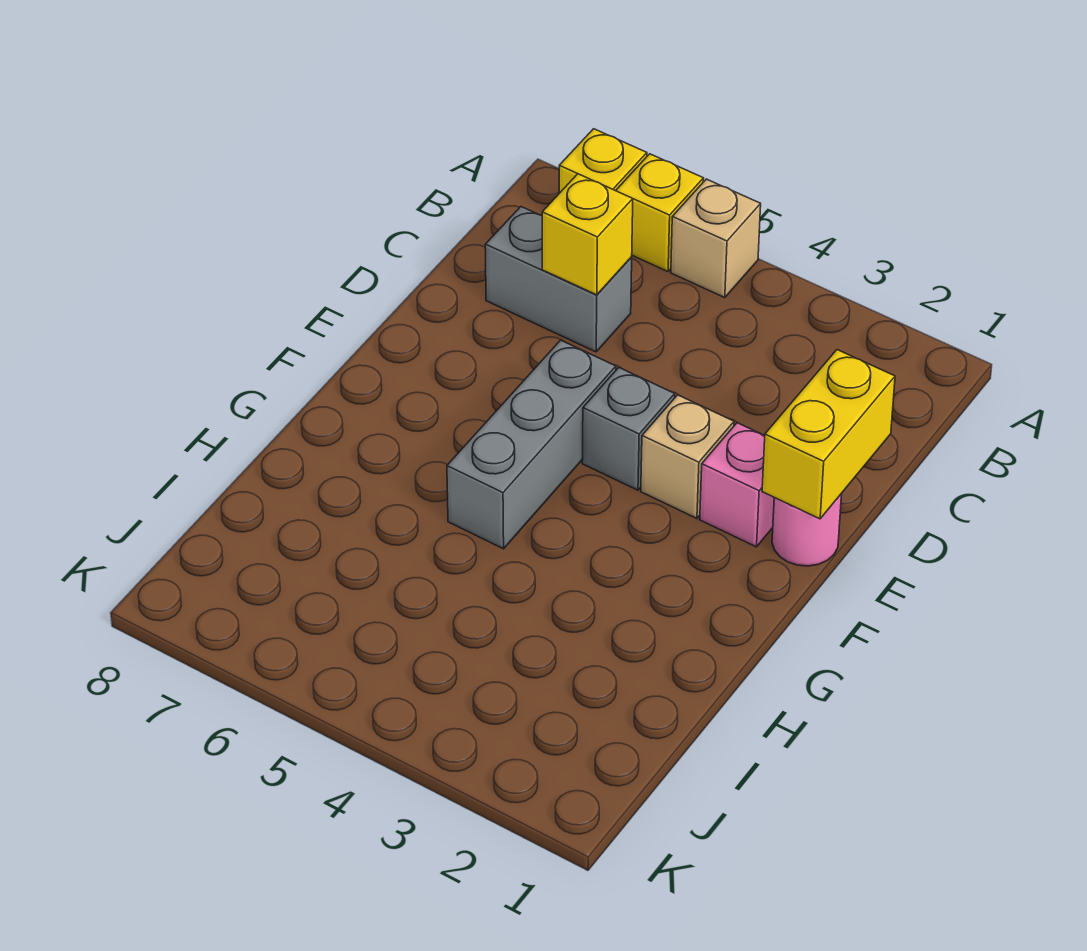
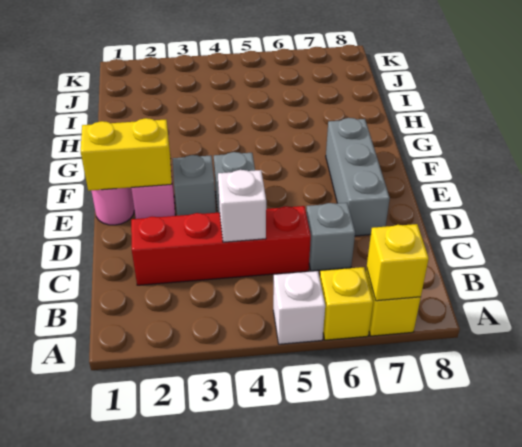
tan brick A5 level 1 -> white brick A5 level 1
none -> red brick C2:C5 level 1
none -> white brick C4 level 2
grey brick C6:C7 level 1 -> grey brick C6 level 1
yellow brick C6 level 2 -> yellow brick A7 level 2
yellow brick D1:E1 level 2 -> yellow brick E1:E2 level 2
tan brick E3 level 1 -> grey brick E3 level 1
grey brick E5:G5 level 1 -> grey brick D7:F7 level 1

